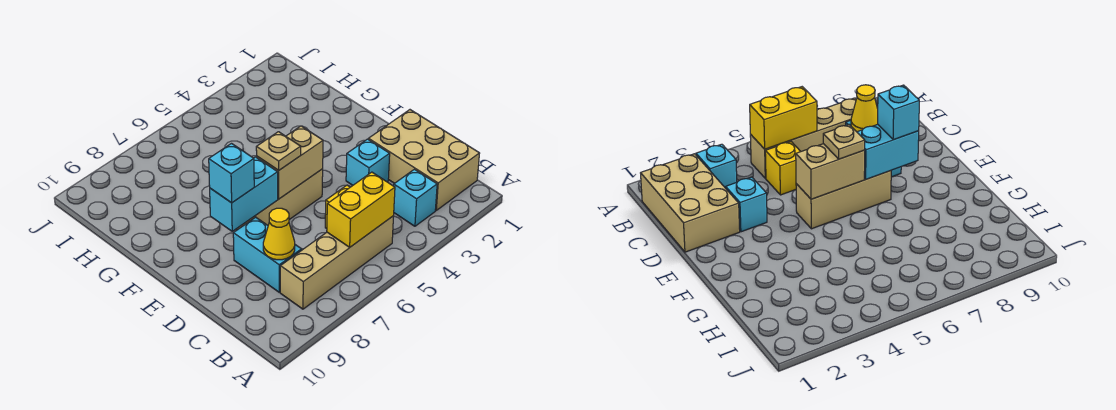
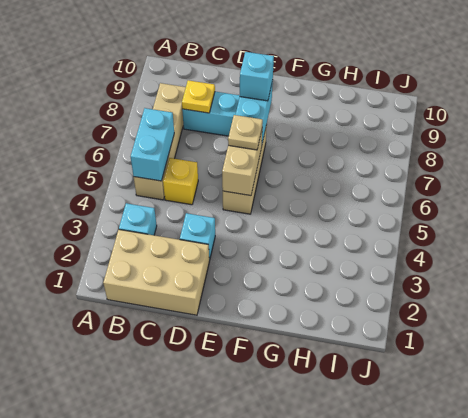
yellow brick B5:B6 level 2 -> cyan brick B5:B6 level 2
yellow cone C8 level 2 -> yellow plate C8 level 2

